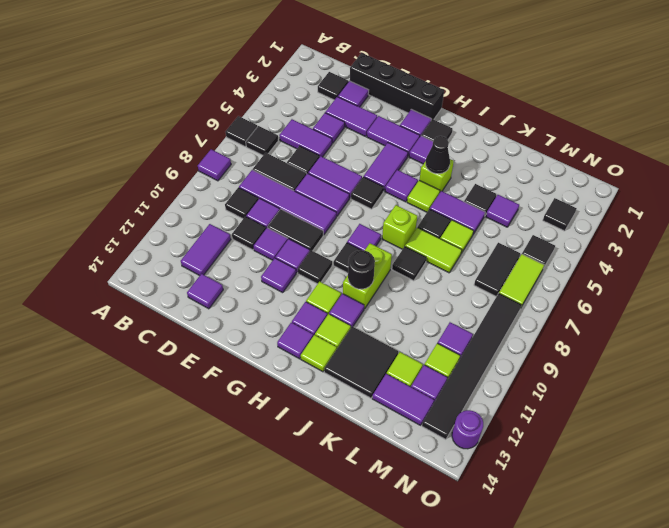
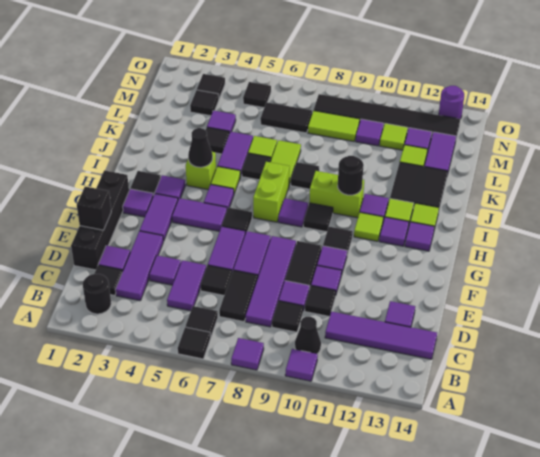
none -> black round brick B2 level 1
none -> black cone B10 level 1
purple tile C11:C12 level 1 -> purple tile C11:C14 level 1
purple tile D3:E3 level 1 -> purple tile C3:E3 level 1
none -> black brick E1 level 2
purple tile F11 level 1 -> purple tile A10 level 1
lime brick I7 level 1 -> lime brick H7:I7 level 1
none -> black tile M3 level 1
lime tile N6:N7 level 1 -> lime tile M8:M9 level 1

